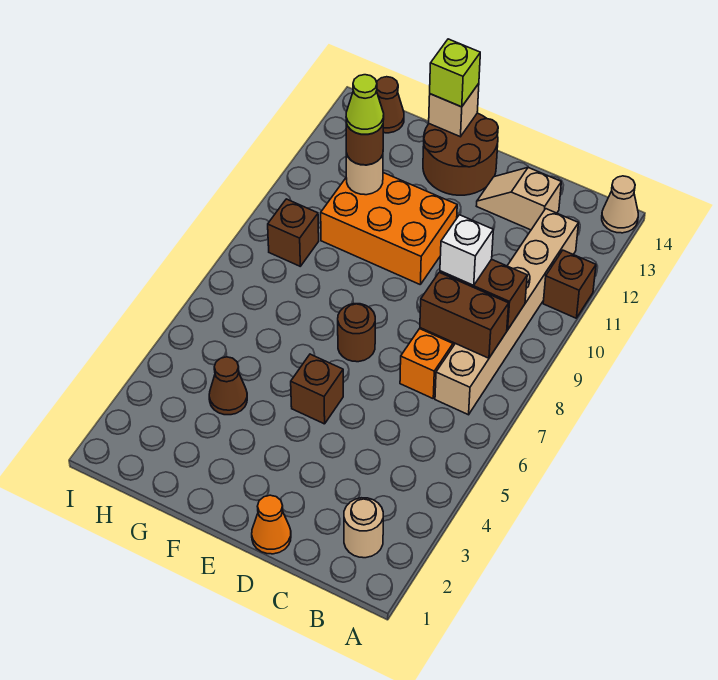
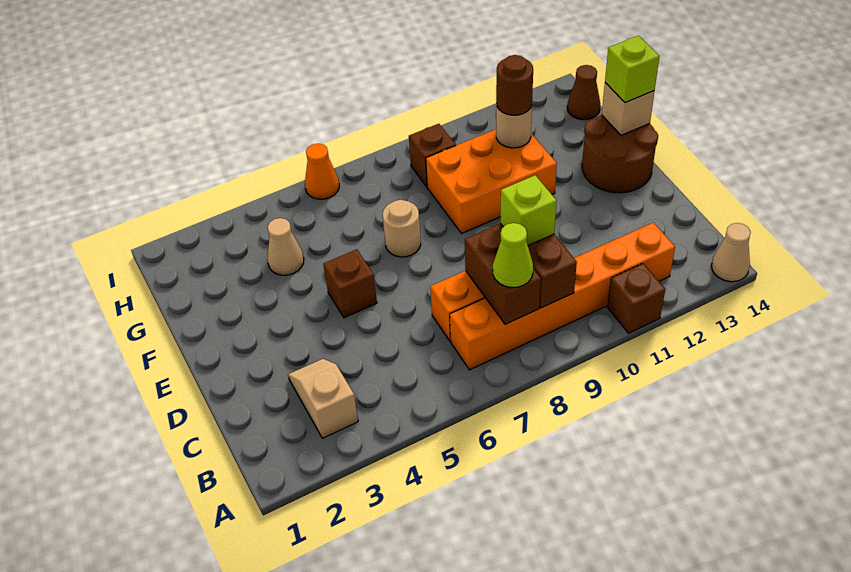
tan round brick B2 level 1 -> tan round brick F7 level 1
tan brick B7:B12 level 1 -> orange brick B7:B12 level 1
white brick C9 level 3 -> lime brick C9 level 3
tan slope C13:D13 level 1 top C -> tan slope B3:C3 level 1 top B
orange cone D1 level 1 -> orange cone I6 level 1
brown round brick E7 level 1 -> none
orange brick E10:G11 level 1 -> orange brick F9:G11 level 1
brown cone G4 level 1 -> tan cone G4 level 1
lime cone G11 level 4 -> lime cone B8 level 3

